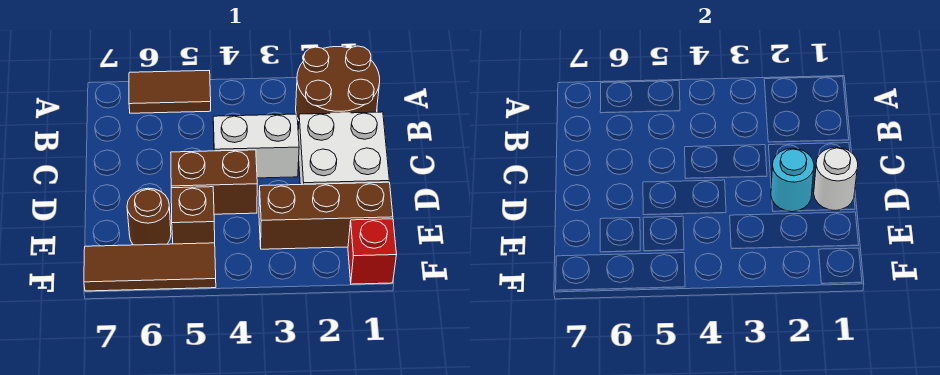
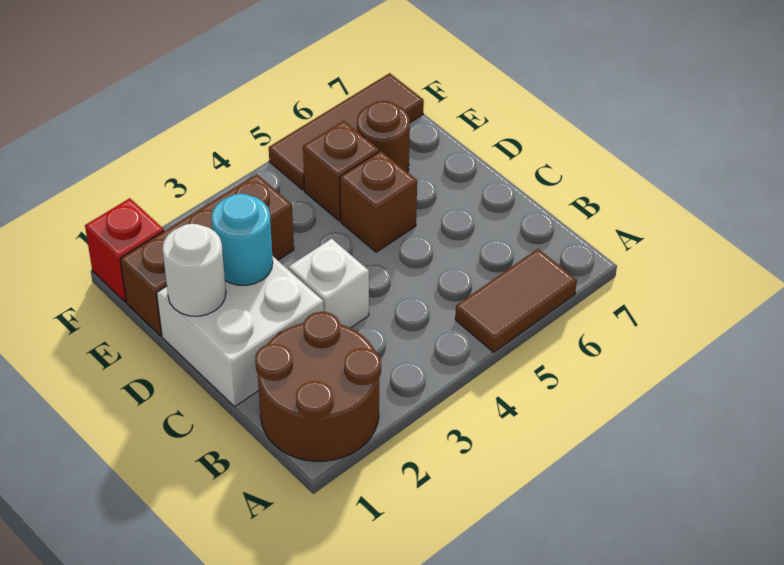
white brick C3:C4 level 1 -> white brick C3 level 1
brown brick D4:D5 level 1 -> brown brick D5 level 1

